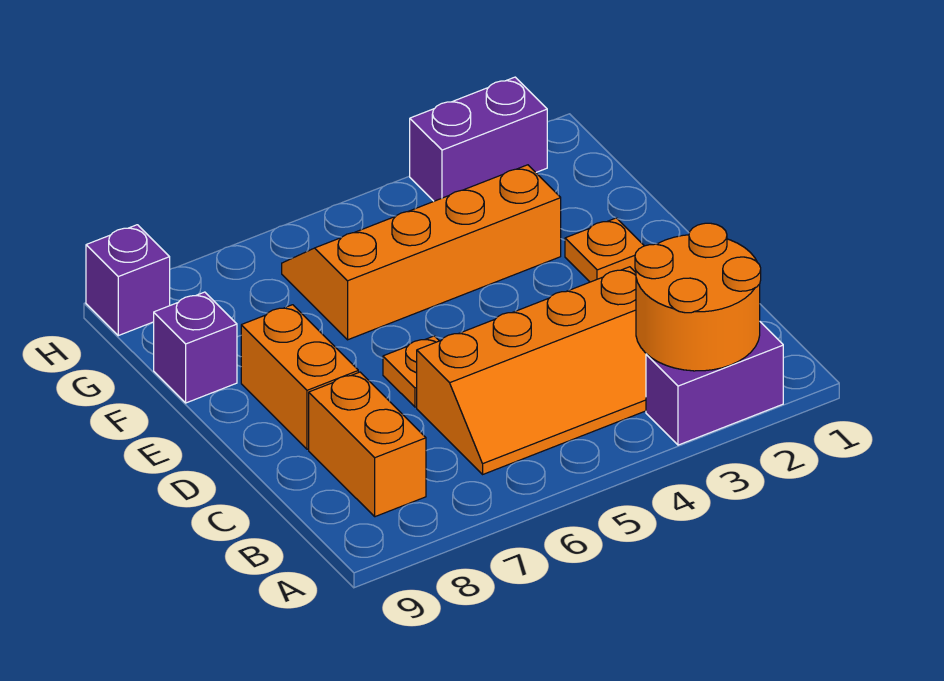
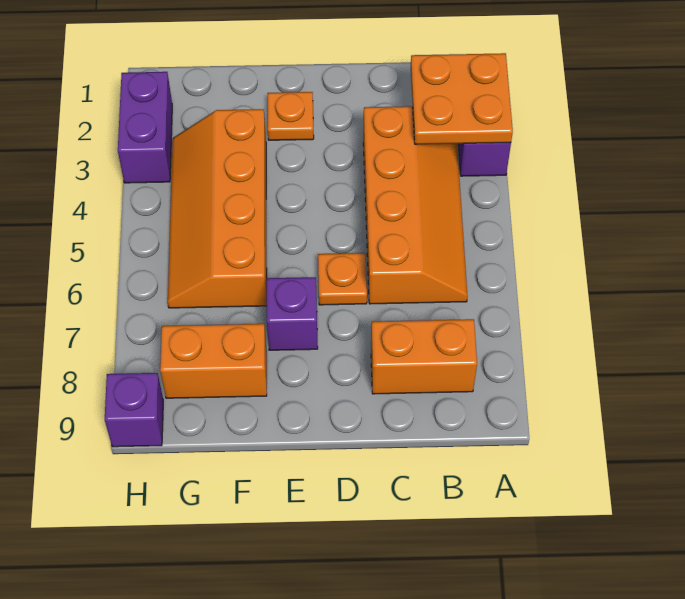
orange round brick A2:B3 level 2 -> orange plate A2:B3 level 2
orange brick D8:E8 level 1 -> orange brick F8:G8 level 1
purple brick F9 level 1 -> purple brick E7 level 1

